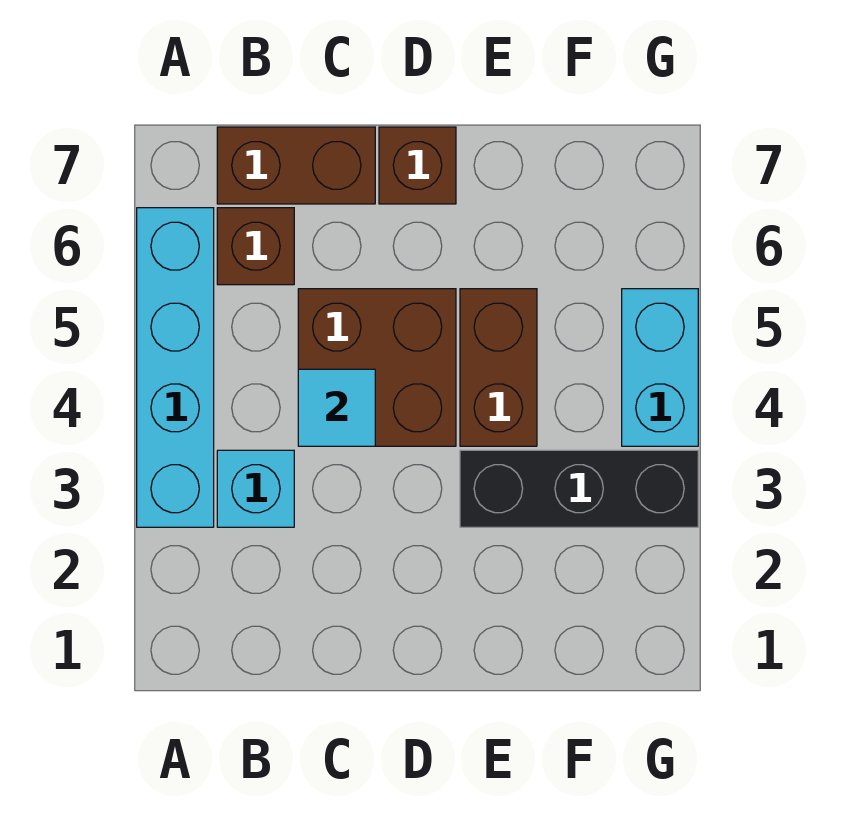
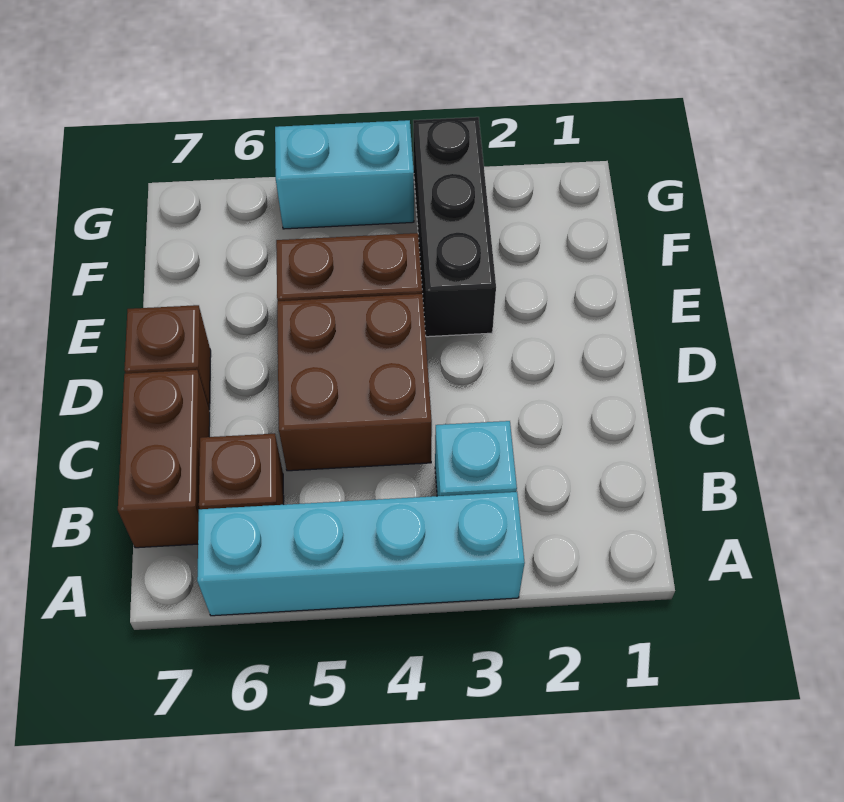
cyan tile C4 level 2 -> none

